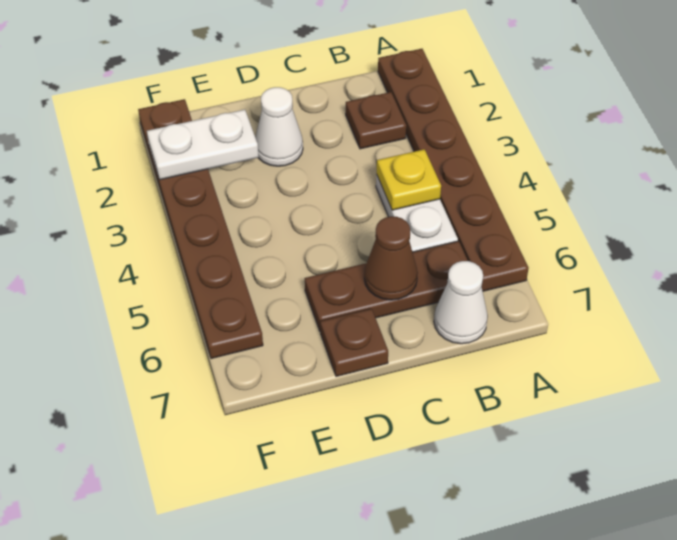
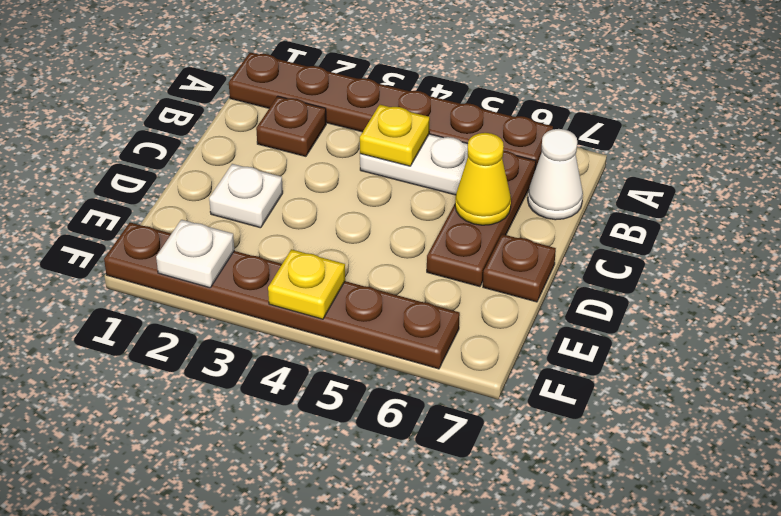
brown cone C6 level 2 -> yellow cone C6 level 2
white cone D2 level 1 -> white plate D2 level 1
white plate E2:F2 level 2 -> white plate F2 level 2
none -> yellow plate F4 level 2

